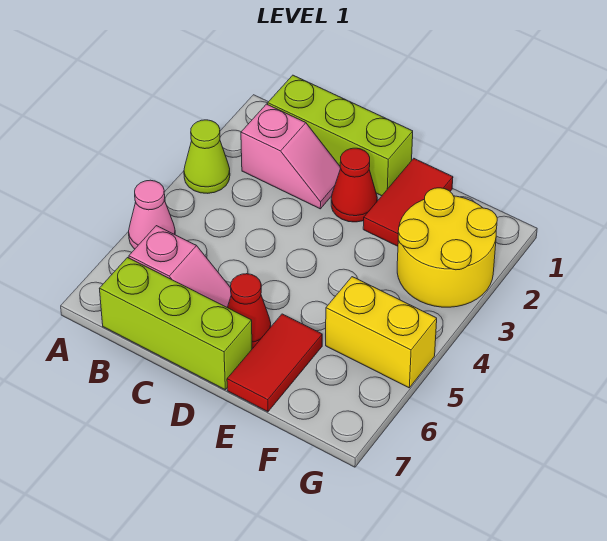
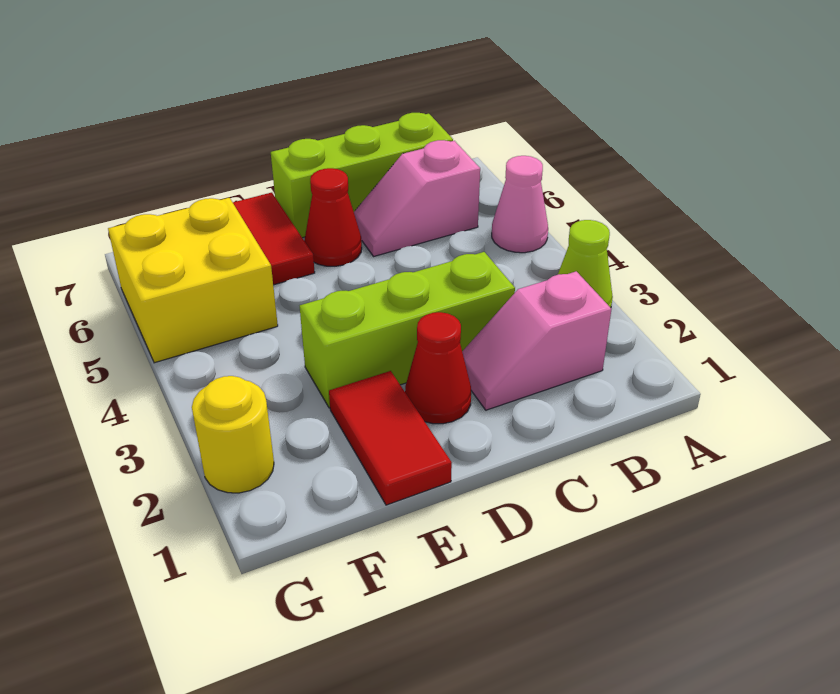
lime brick B1:D1 level 1 -> lime brick C3:E3 level 1
yellow round brick F2:G3 level 1 -> yellow round brick G2 level 1
yellow brick F5:G5 level 1 -> yellow brick F5:G6 level 1

